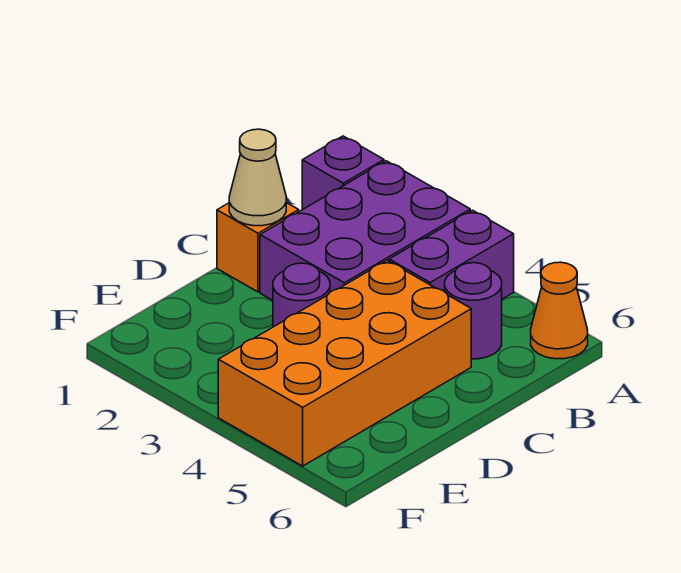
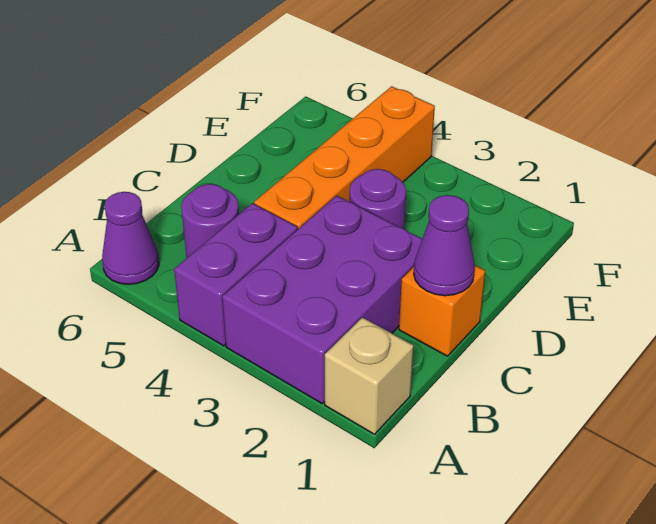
purple brick A1 level 1 -> tan brick A1 level 1
orange cone A6 level 1 -> purple cone A6 level 1
tan cone C1 level 2 -> purple cone C1 level 2
orange brick C4:F5 level 1 -> orange brick C4:F4 level 1

